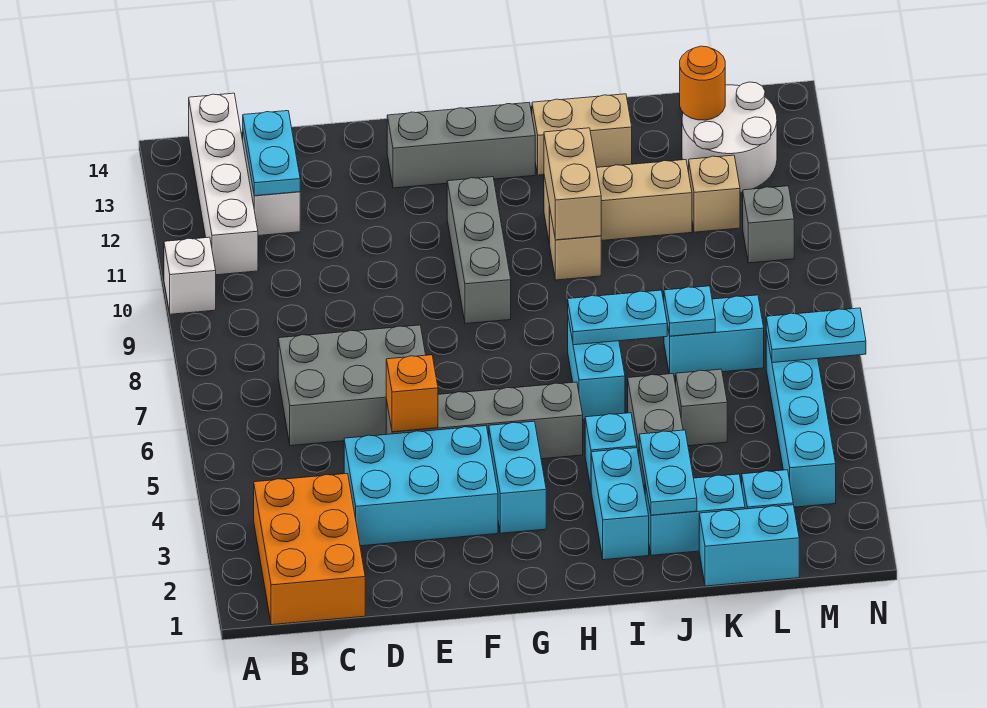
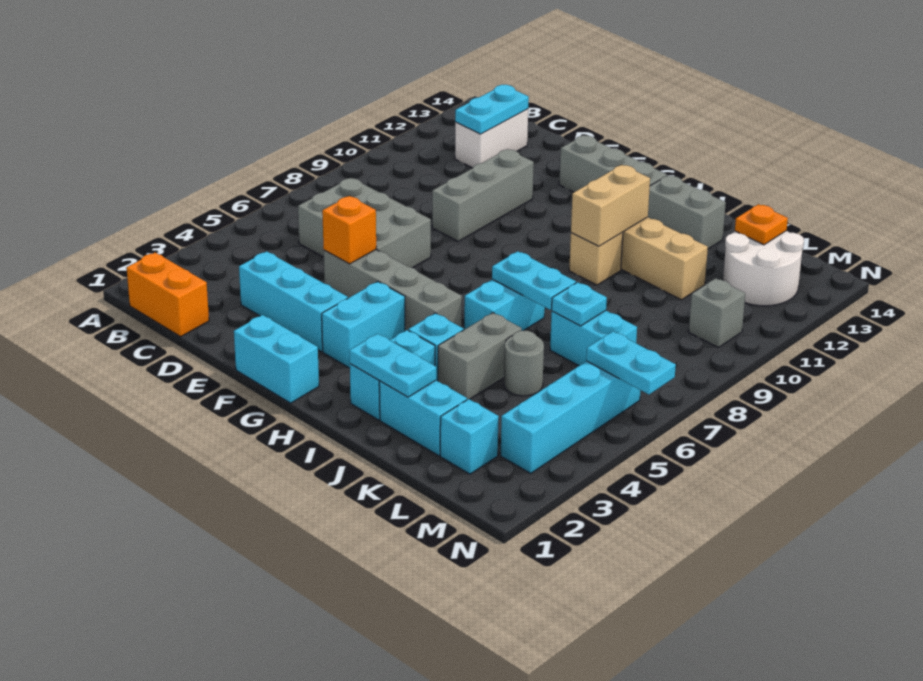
white brick A10 level 1 -> none
orange brick B1:C3 level 1 -> orange brick B1:C1 level 1
white brick B11:B14 level 1 -> none
cyan brick D3:F4 level 1 -> cyan brick D3:F3 level 1
grey brick G9:G11 level 1 -> grey brick E9:E11 level 1
tan brick I13:J13 level 1 -> grey brick I13:J13 level 1
cyan plate J2:J3 level 2 -> cyan plate I2:J2 level 2
cyan brick K1:L1 level 1 -> cyan brick F1:G1 level 1
grey brick K5 level 1 -> grey round brick K5 level 1
tan brick L11 level 1 -> none
orange round brick L13 level 2 -> orange plate L13 level 2

